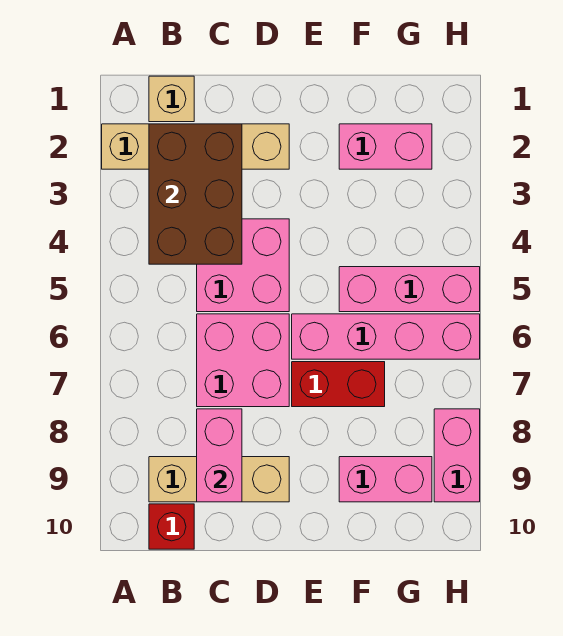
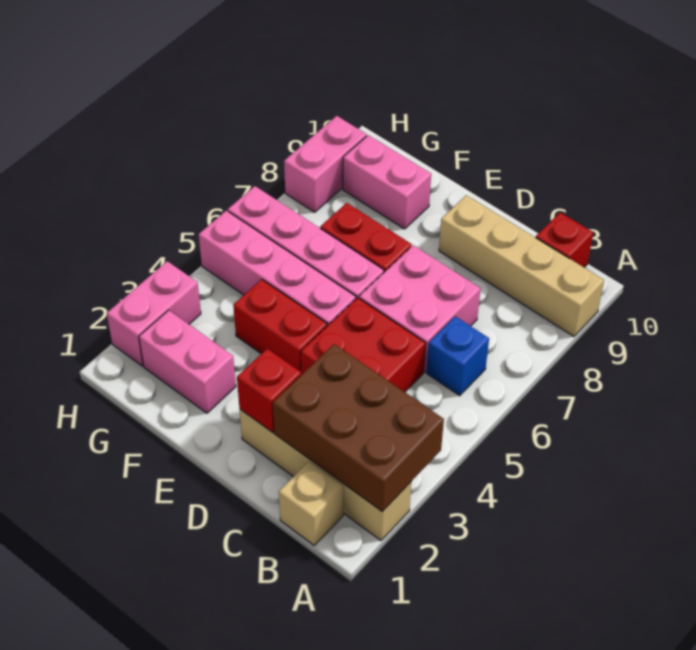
brown brick B2:C4 level 2 -> brown brick A2:C3 level 2
none -> blue brick B6 level 1
tan brick B9:D9 level 1 -> tan brick A9:D9 level 1
pink brick C4:D5 level 1 -> red brick C4:D5 level 1
pink brick C8:C9 level 2 -> pink brick H2:H3 level 1
none -> red brick D2 level 2
none -> red brick E4:F4 level 1
pink brick F5:H5 level 1 -> pink brick E5:H5 level 1

